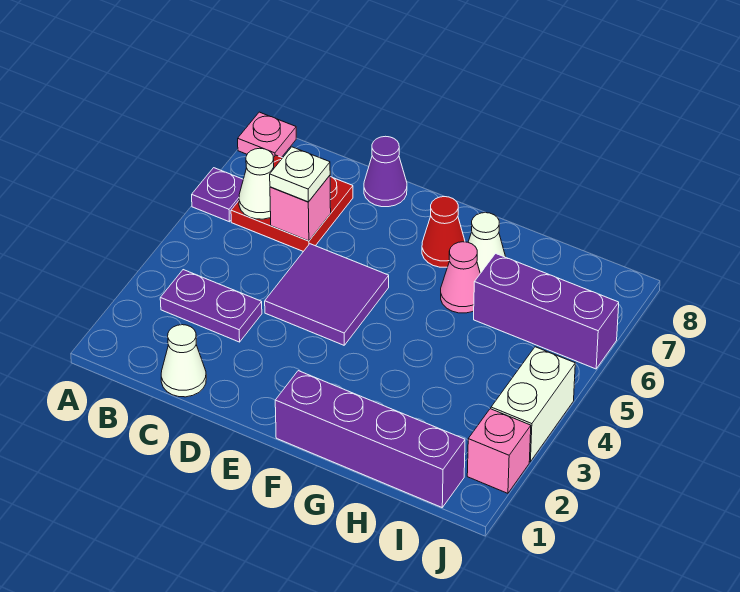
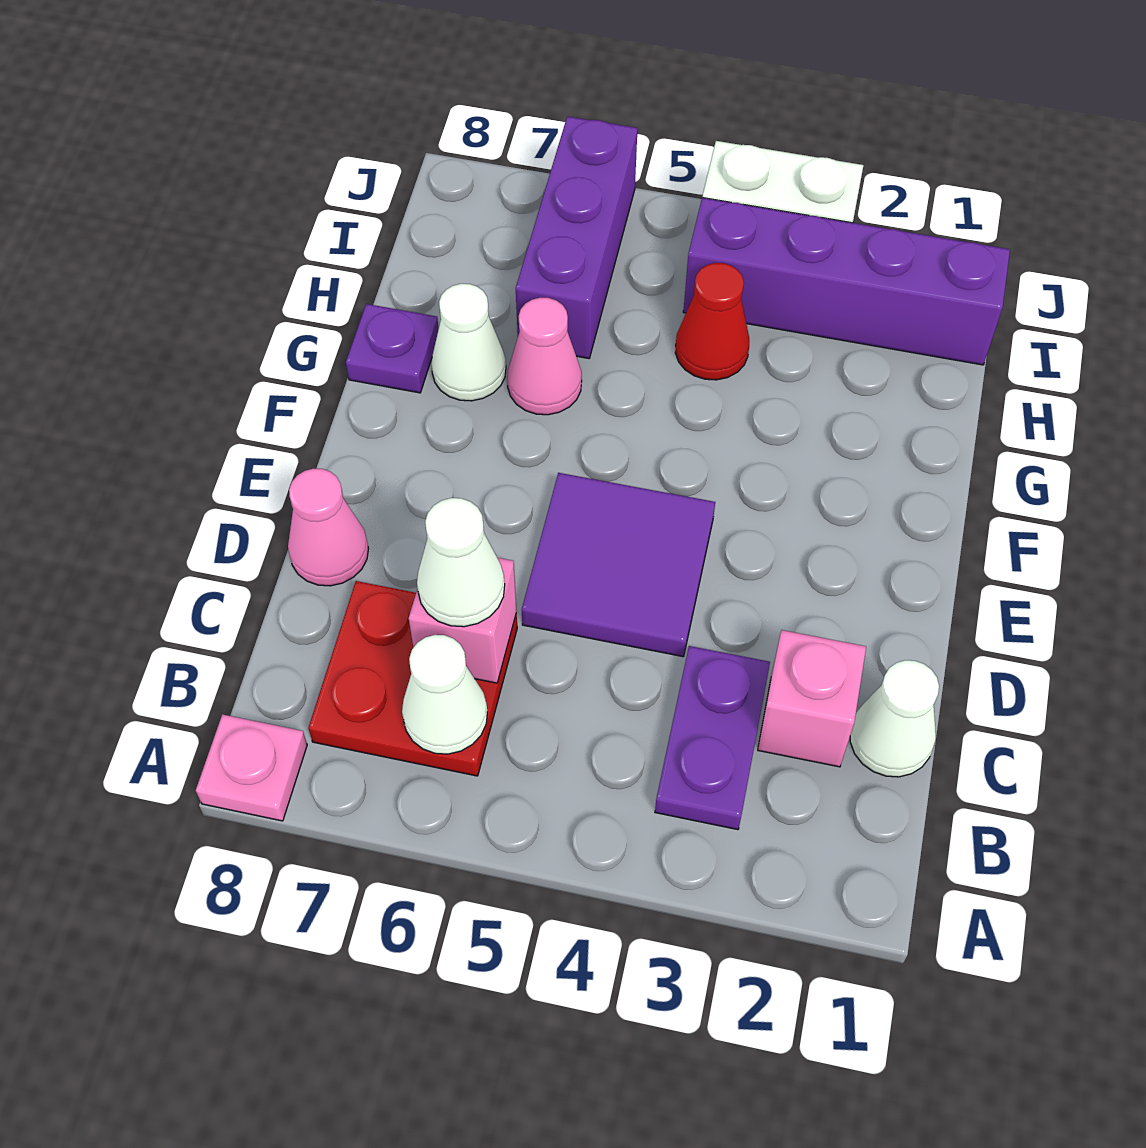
purple plate A6 level 1 -> purple plate G8 level 1
white plate C6 level 3 -> white cone C6 level 3
purple cone D8 level 1 -> pink cone D8 level 1
purple brick F1:I1 level 1 -> purple brick I1:I4 level 1
red cone F7 level 1 -> red cone H4 level 1
pink brick J2 level 1 -> pink brick C2 level 1

